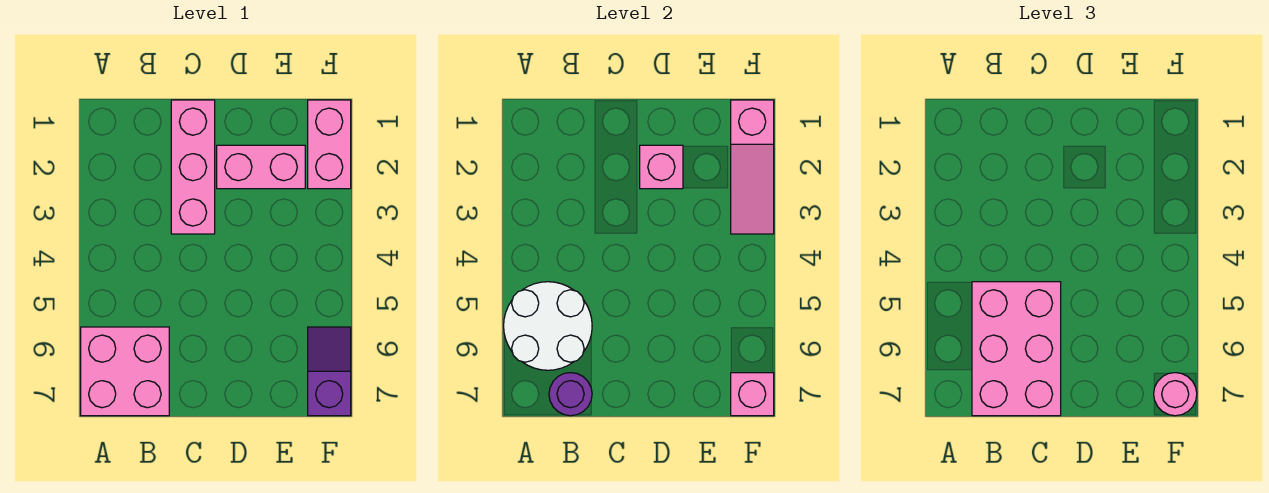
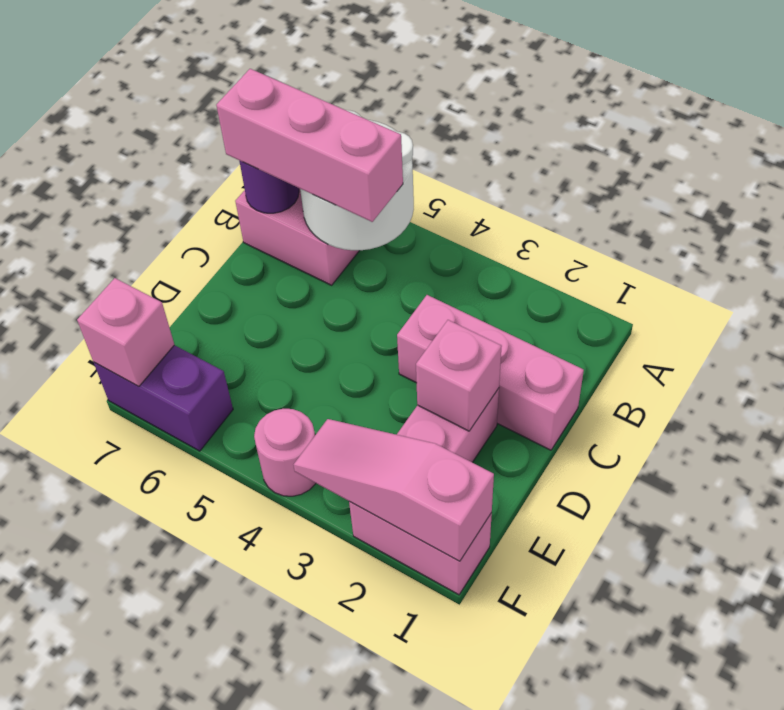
pink brick B5:C7 level 3 -> pink brick B5:B7 level 3
purple slope F6:F7 level 1 top 7 -> purple brick F6:F7 level 1
pink round brick F7 level 3 -> pink round brick F4 level 1

